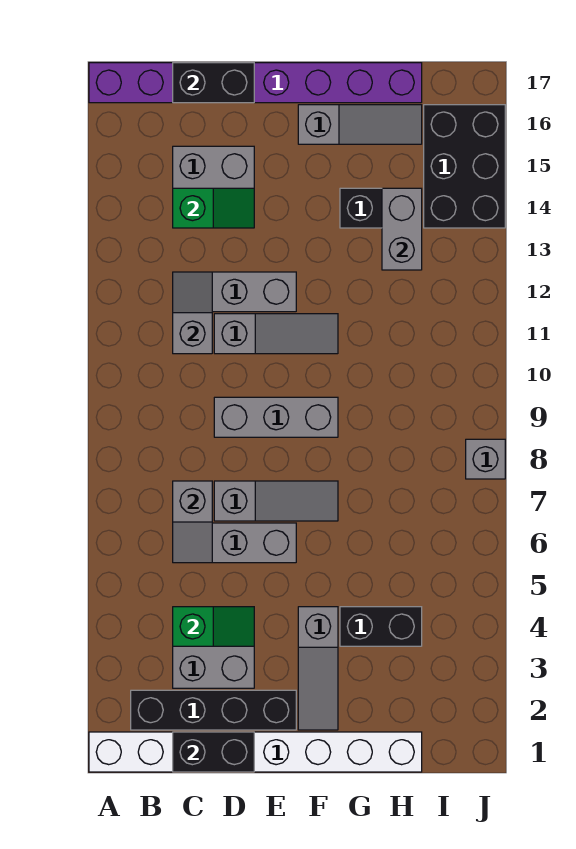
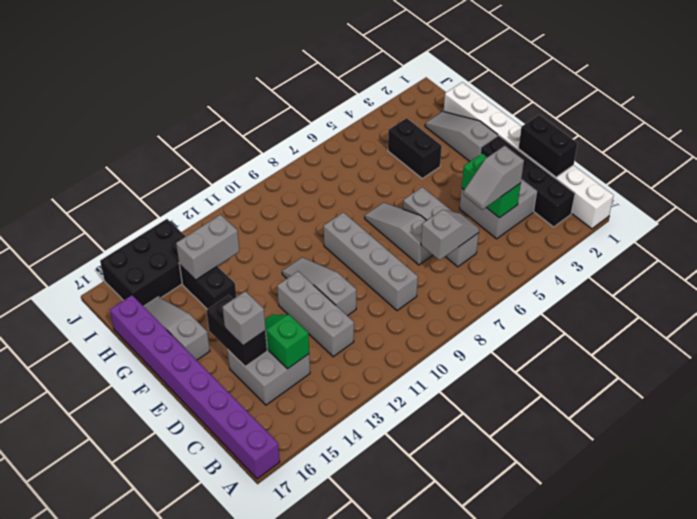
green slope C4:D4 level 2 top C -> green brick C4:D4 level 2
grey slope C11:C12 level 2 top 11 -> grey slope C4:C5 level 3 top 4
black brick C17:D17 level 2 -> black brick D15:E15 level 2
grey brick D9:F9 level 1 -> grey brick C9:F9 level 1
grey slope F2:F4 level 1 top 4 -> grey slope F2:H2 level 1 top F
grey brick J8 level 1 -> grey brick D15 level 3

